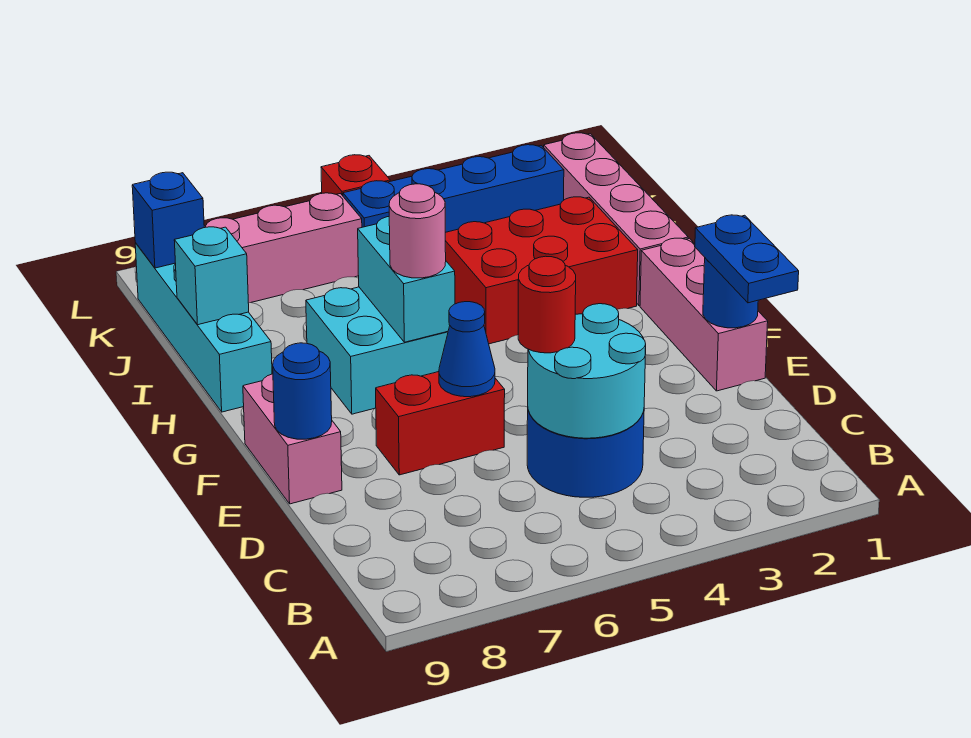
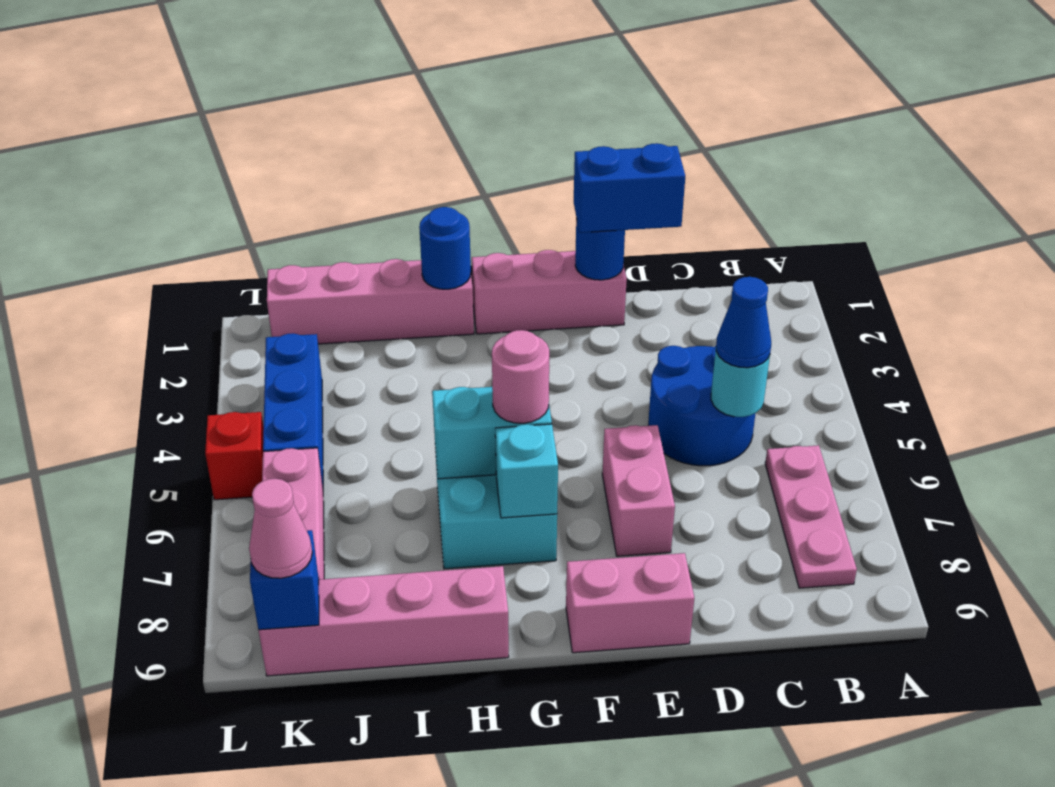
none -> pink plate B6:B8 level 1
cyan round brick C4:D5 level 2 -> cyan round brick C5 level 2
blue plate D1:E1 level 3 -> blue brick D1:E1 level 3
red round brick D5 level 3 -> none
red brick E6:E7 level 1 -> pink brick E6:E7 level 1
blue cone E6 level 2 -> blue cone C5 level 3
blue round brick E9 level 2 -> blue round brick H1 level 2
red brick H2:I4 level 1 -> none
cyan brick H9:K9 level 1 -> pink brick H9:K9 level 1
cyan brick I9 level 2 -> cyan brick G7 level 2
blue brick K2:K5 level 1 -> blue brick K3:K5 level 1
none -> pink cone K9 level 3

